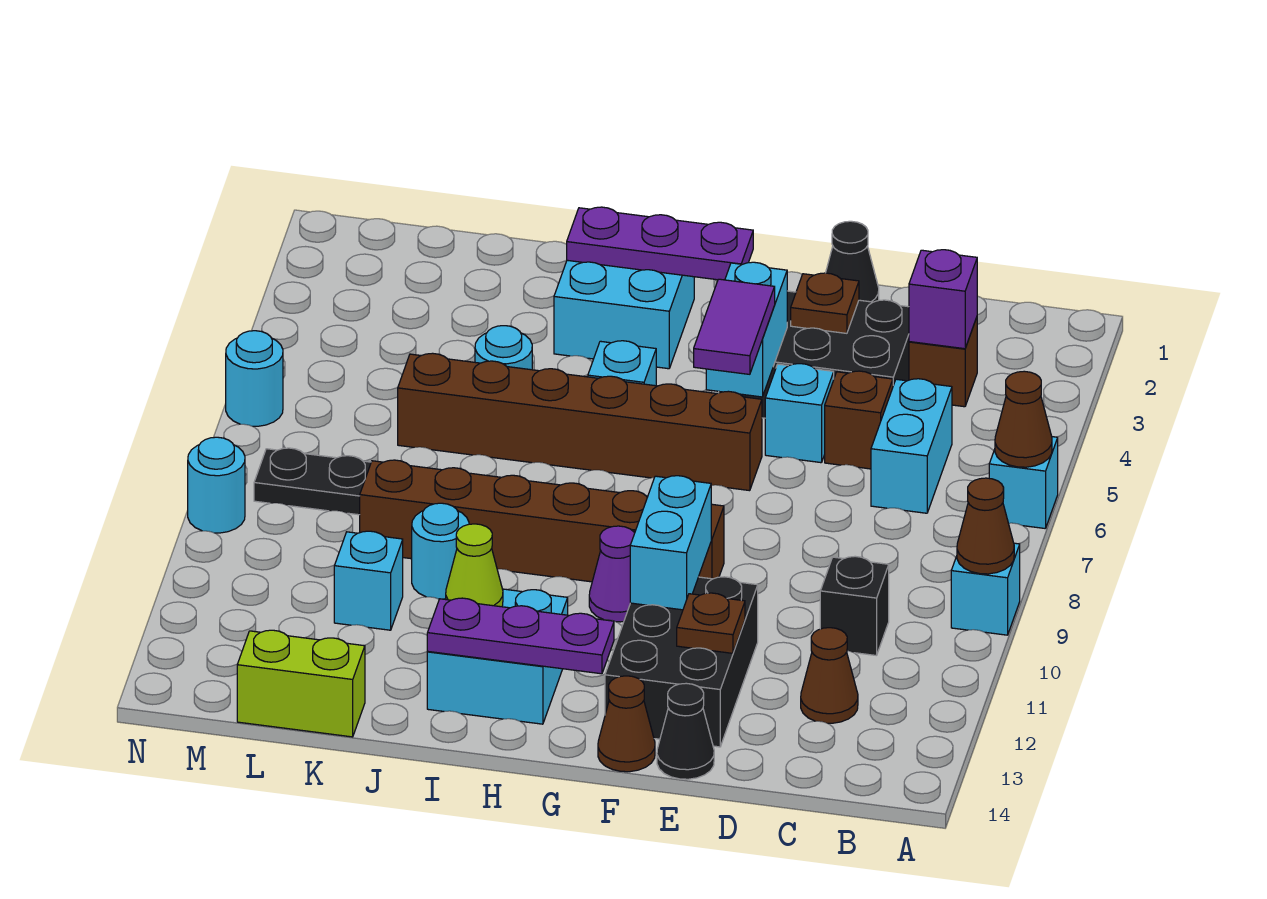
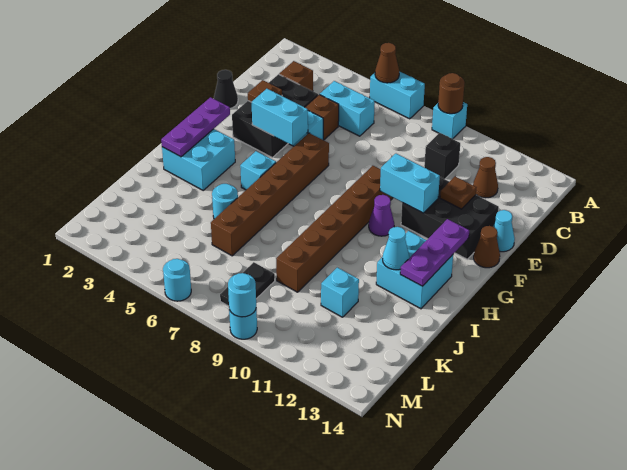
cyan brick A6 level 1 -> cyan brick A6:A7 level 1
brown cone A9 level 2 -> brown round brick A9 level 2
purple brick C3 level 2 -> none
black cone E14 level 1 -> cyan cone E14 level 1
purple tile F5:F6 level 3 -> none
lime cone I12 level 2 -> cyan cone I12 level 2
cyan round brick J10 level 1 -> cyan round brick N9 level 2
lime brick K14:L14 level 1 -> none

